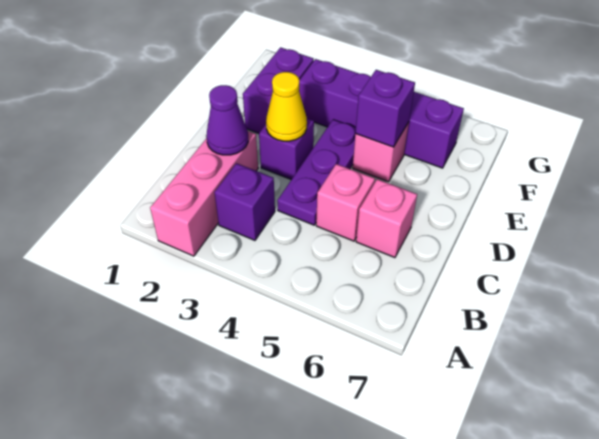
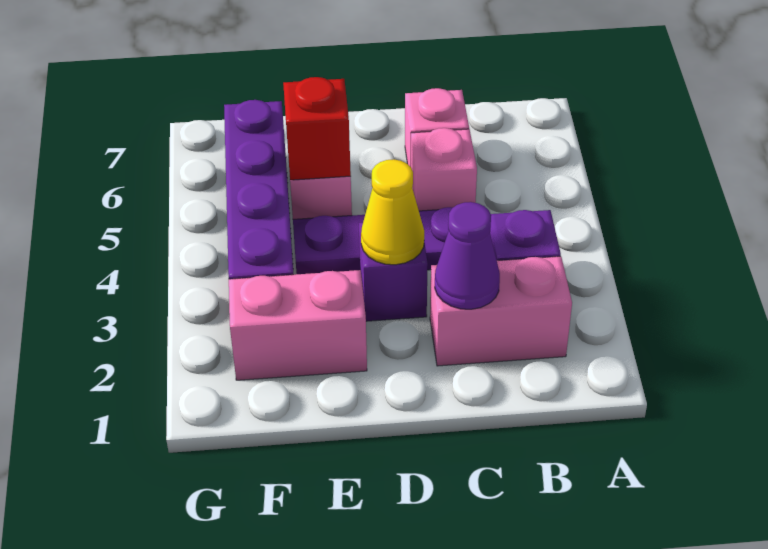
pink brick A2:C2 level 1 -> pink brick B2:C2 level 1
purple brick E2:F2 level 1 -> pink brick E2:F2 level 1
purple brick E5 level 2 -> red brick E5 level 2

